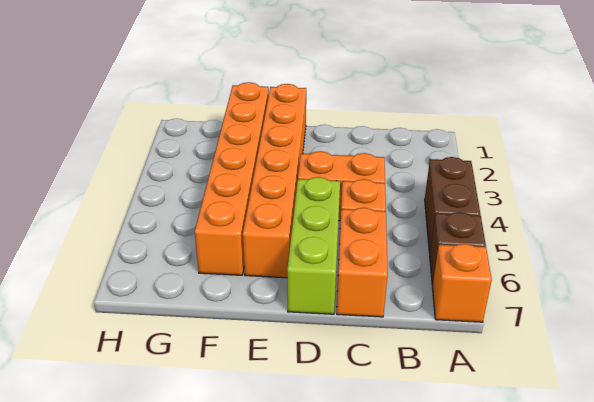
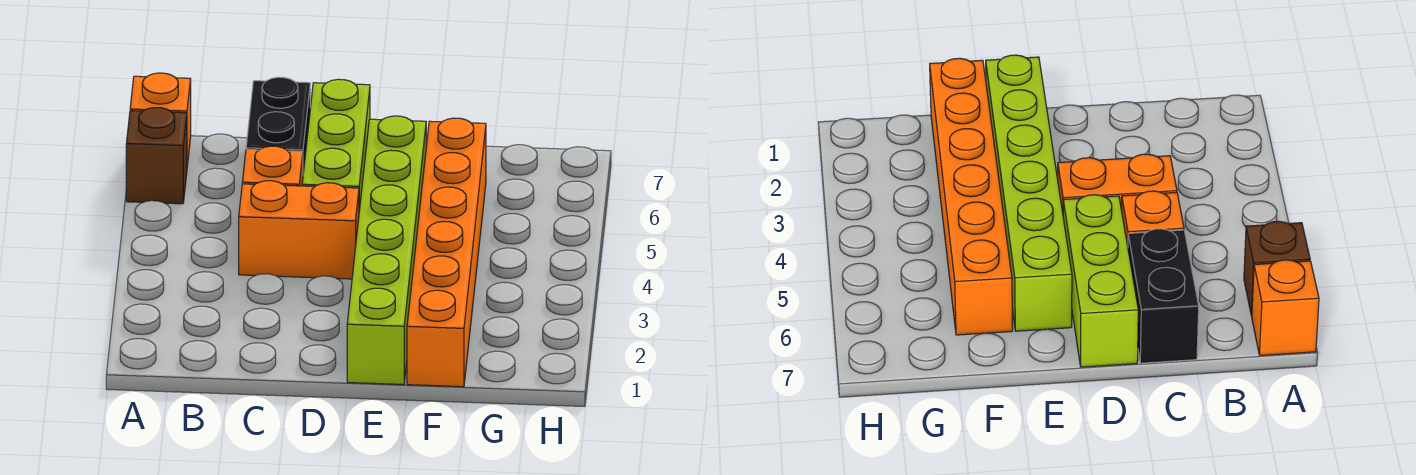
brown brick A4:A5 level 1 -> none
orange brick C6:C7 level 1 -> black brick C6:C7 level 1
orange brick E1:E6 level 1 -> lime brick E1:E6 level 1

